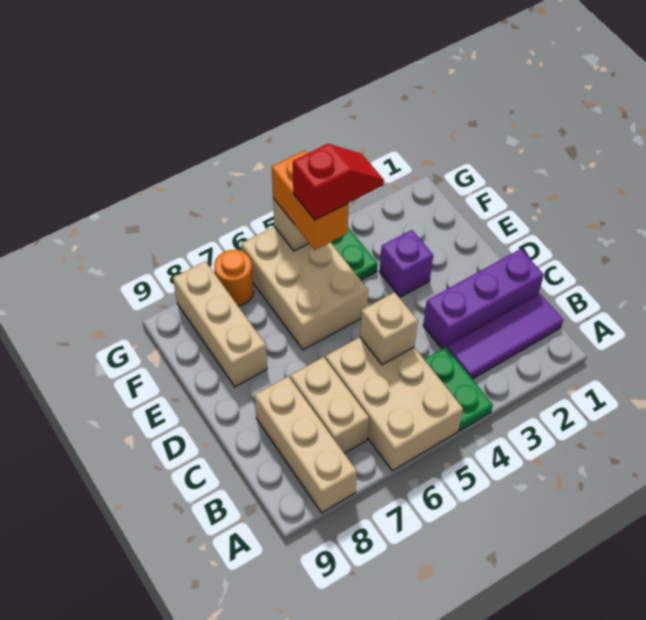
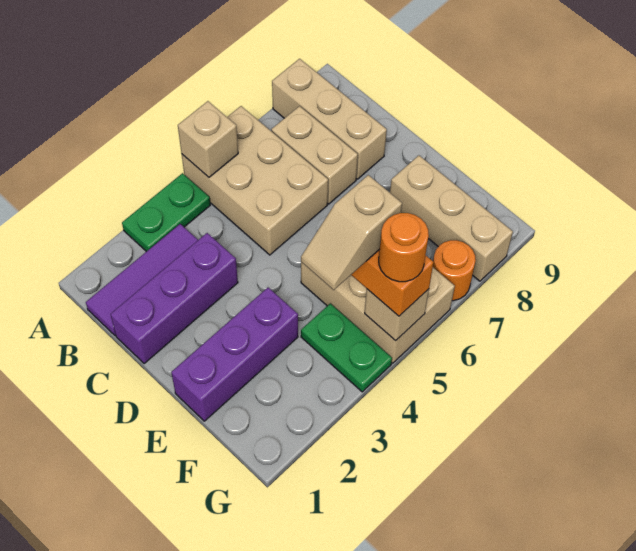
green plate A4:B4 level 1 -> green plate A3:A4 level 1
tan brick C5 level 2 -> tan brick A5 level 2
purple brick E3 level 1 -> purple brick E1:E3 level 1
red slope F4:F5 level 4 top 5 -> tan slope F4:F5 level 4 top 5
none -> orange round brick G5 level 4

